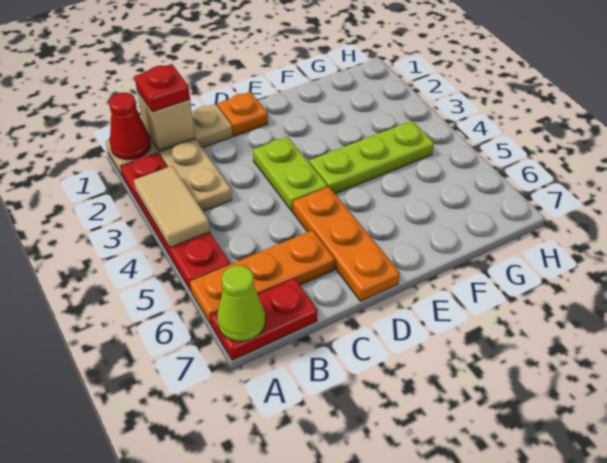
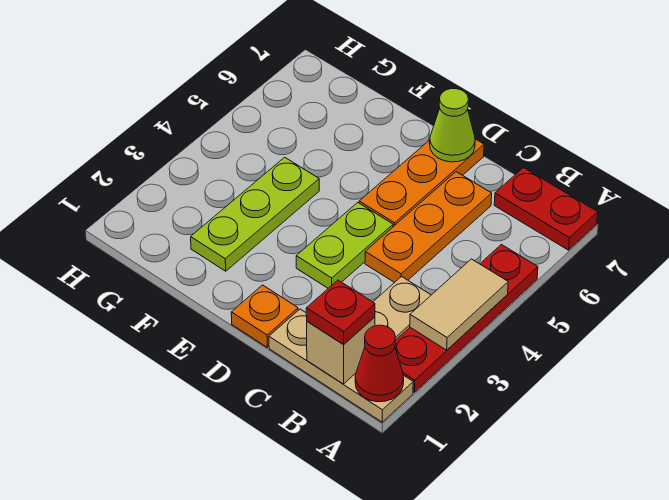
orange plate A6:C6 level 1 -> orange plate C4:C6 level 1
lime cone A7 level 2 -> lime cone D7 level 2
lime plate E4:G4 level 1 -> lime plate F2:F4 level 1

